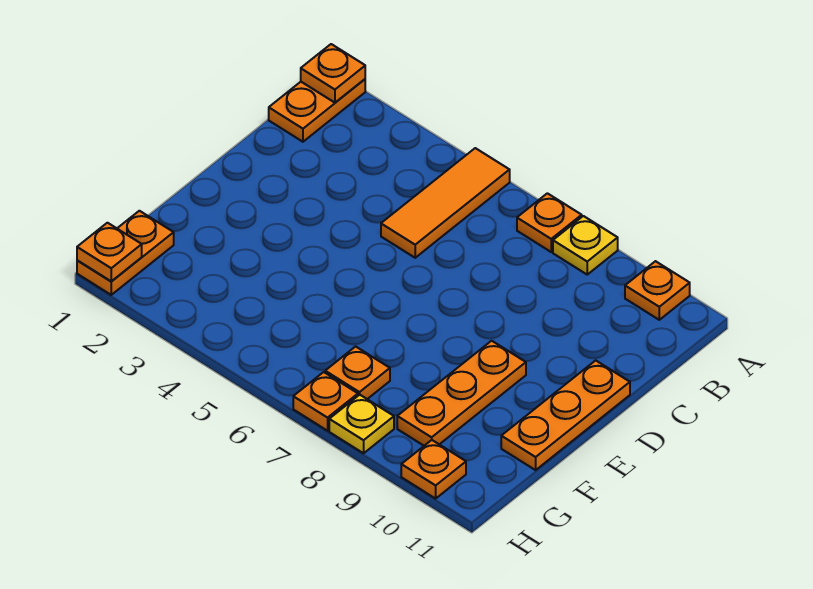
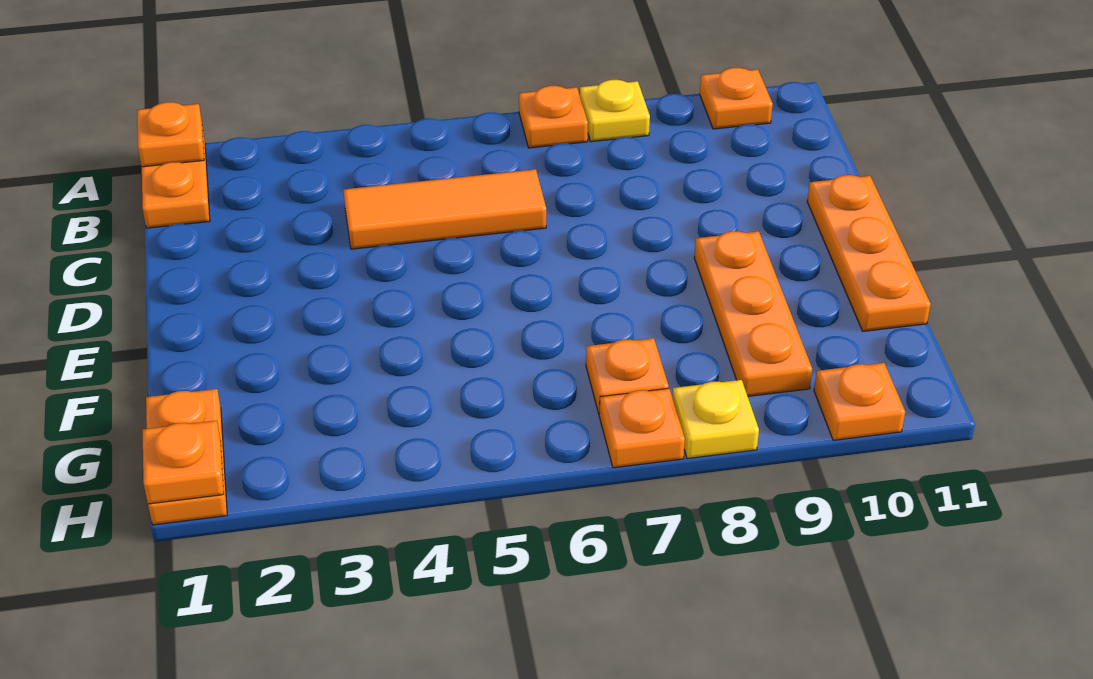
orange tile A5:C5 level 1 -> orange tile C4:C6 level 1

